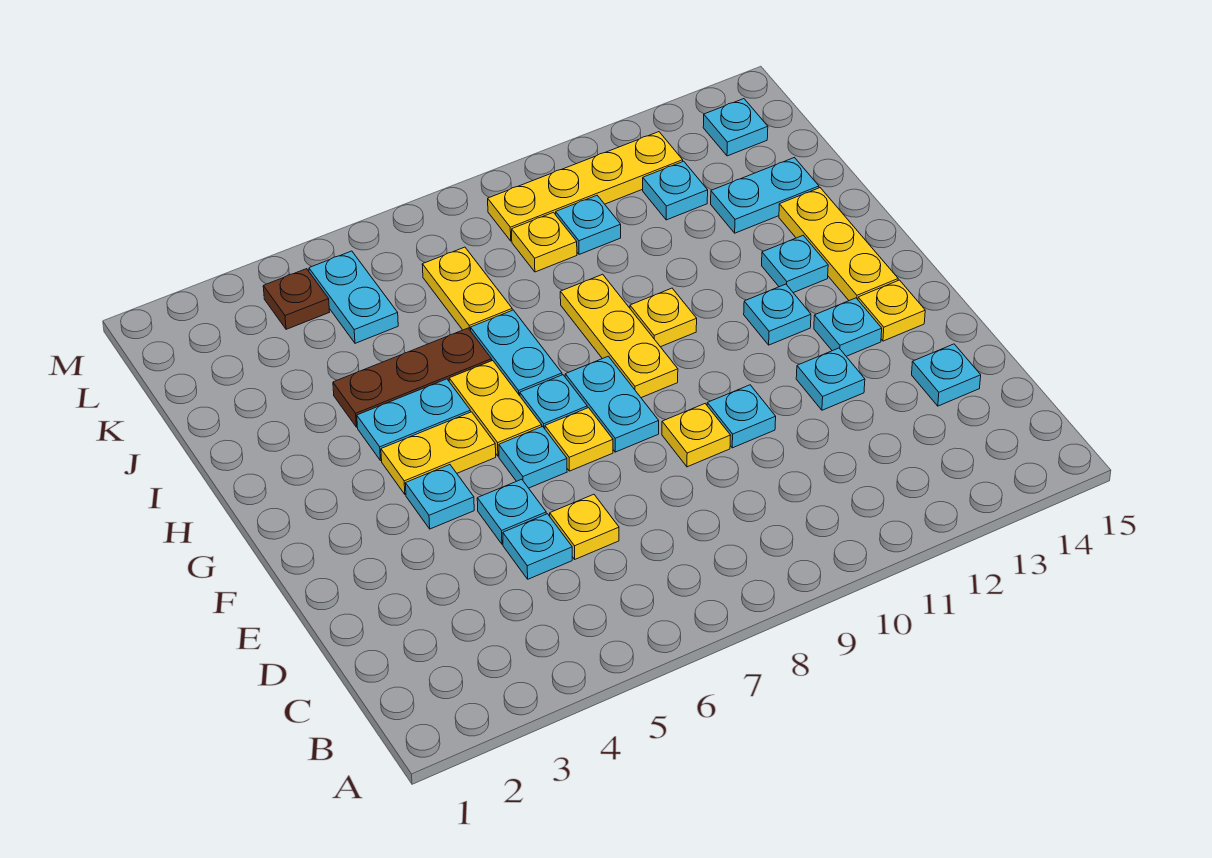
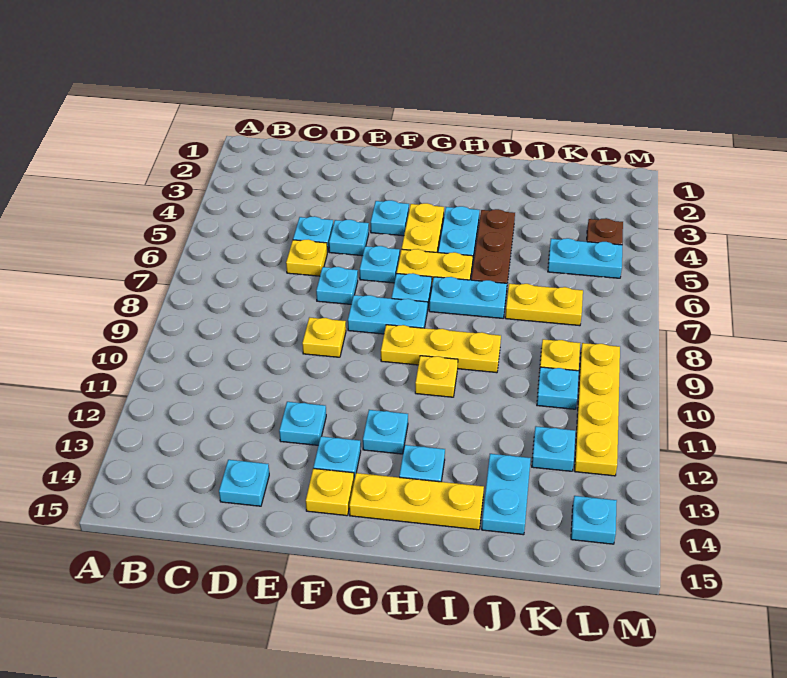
cyan plate E10 level 1 -> cyan plate E7 level 1
yellow plate F7 level 1 -> none

